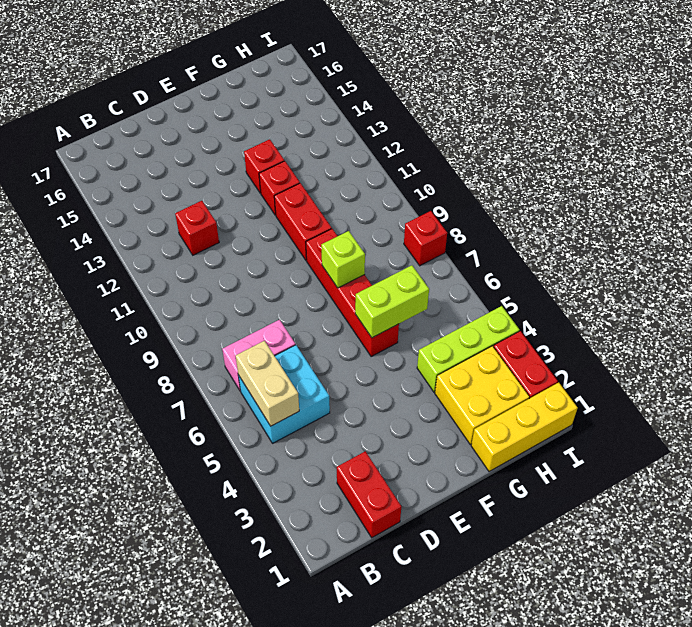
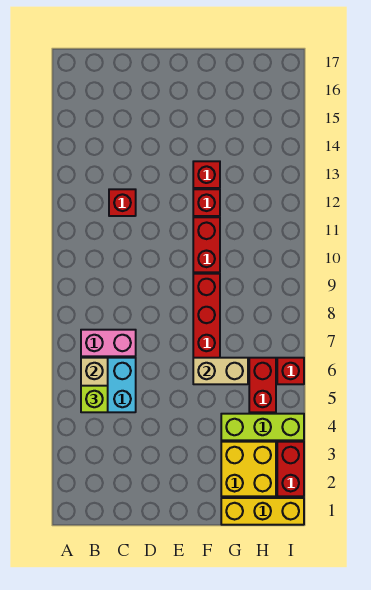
red brick C1:C2 level 1 -> red brick H5:H6 level 1
lime brick F6:G6 level 2 -> tan brick F6:G6 level 2
lime brick F8 level 2 -> lime brick B5 level 3
red brick I8 level 1 -> red brick I6 level 1

